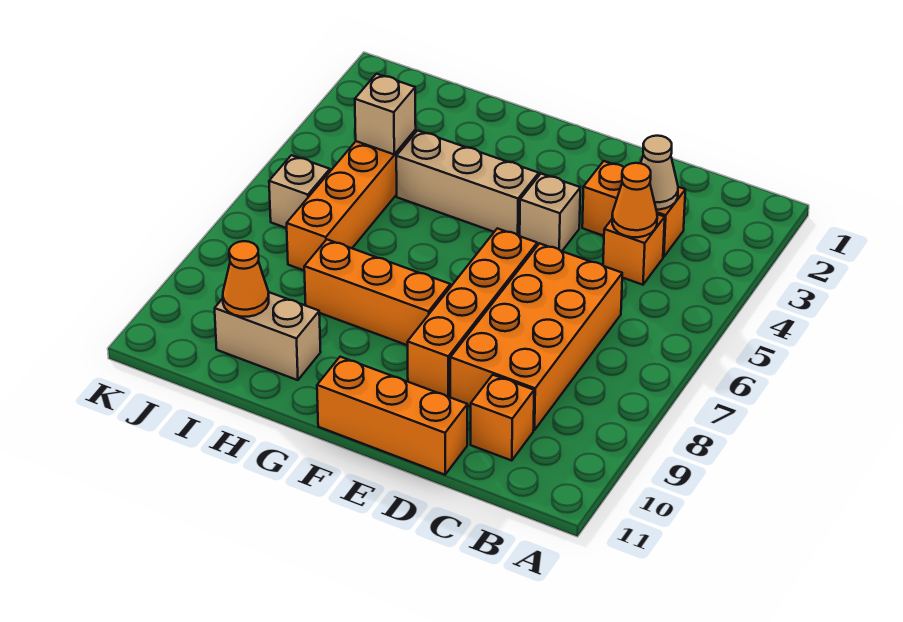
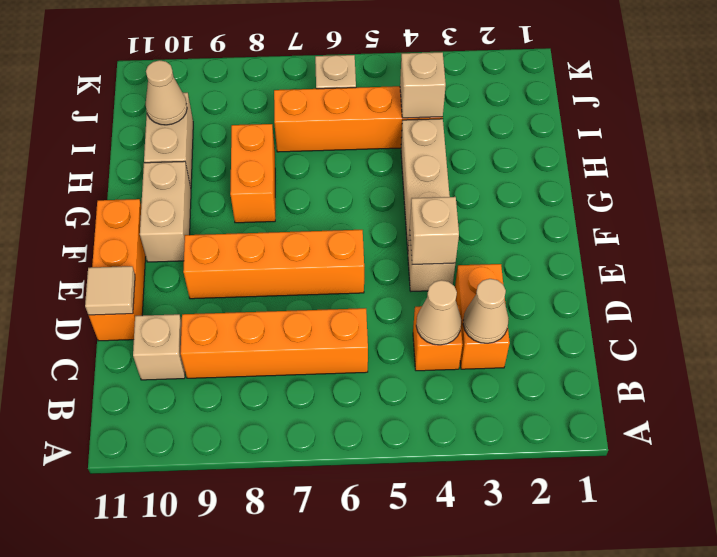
orange cone C4 level 2 -> tan cone C4 level 2
orange brick C6:D9 level 1 -> orange brick C6:C9 level 1
orange brick C10 level 1 -> tan brick C10 level 1
none -> tan tile D11 level 2
none -> tan brick E4 level 2
orange brick F8:H8 level 1 -> orange brick G8:H8 level 1
none -> tan brick F10:G10 level 1
orange cone I10 level 2 -> tan cone I10 level 2

